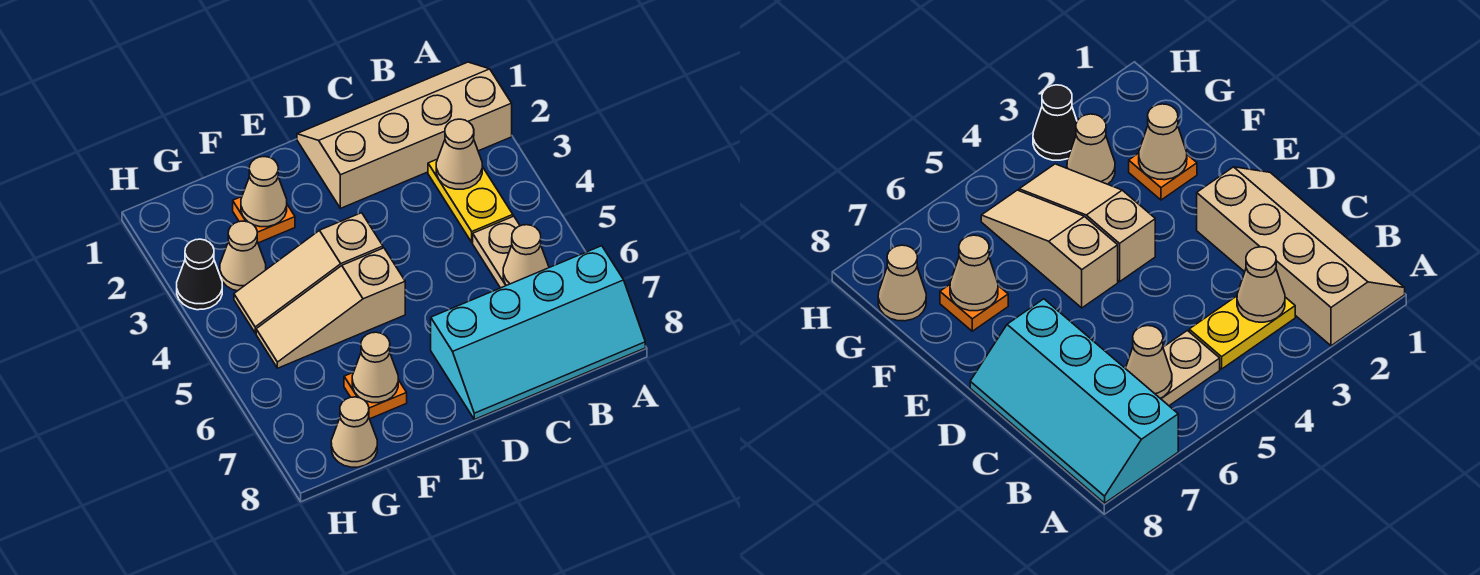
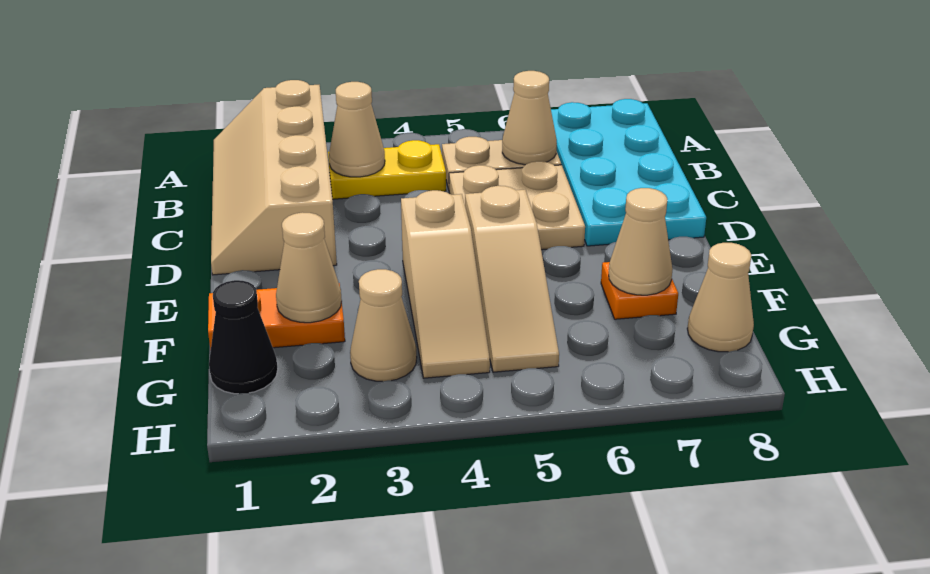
cyan slope A7:D8 level 1 top 7 -> cyan plate A7:D8 level 1
none -> tan plate C5:D6 level 1
orange plate F2 level 1 -> orange plate F1:F2 level 1
black cone H3 level 1 -> black cone G1 level 1

